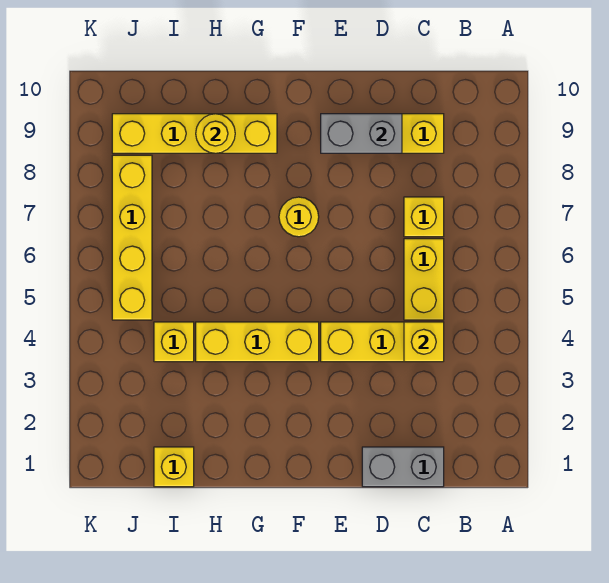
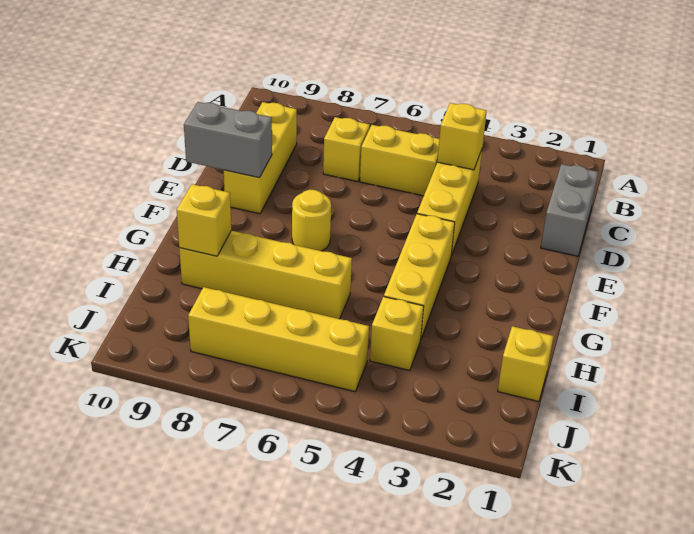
grey brick D9:E9 level 2 -> grey brick E9:E10 level 2
yellow brick G9:J9 level 1 -> yellow brick H6:H9 level 1
yellow round brick H9 level 2 -> yellow brick H9 level 2

